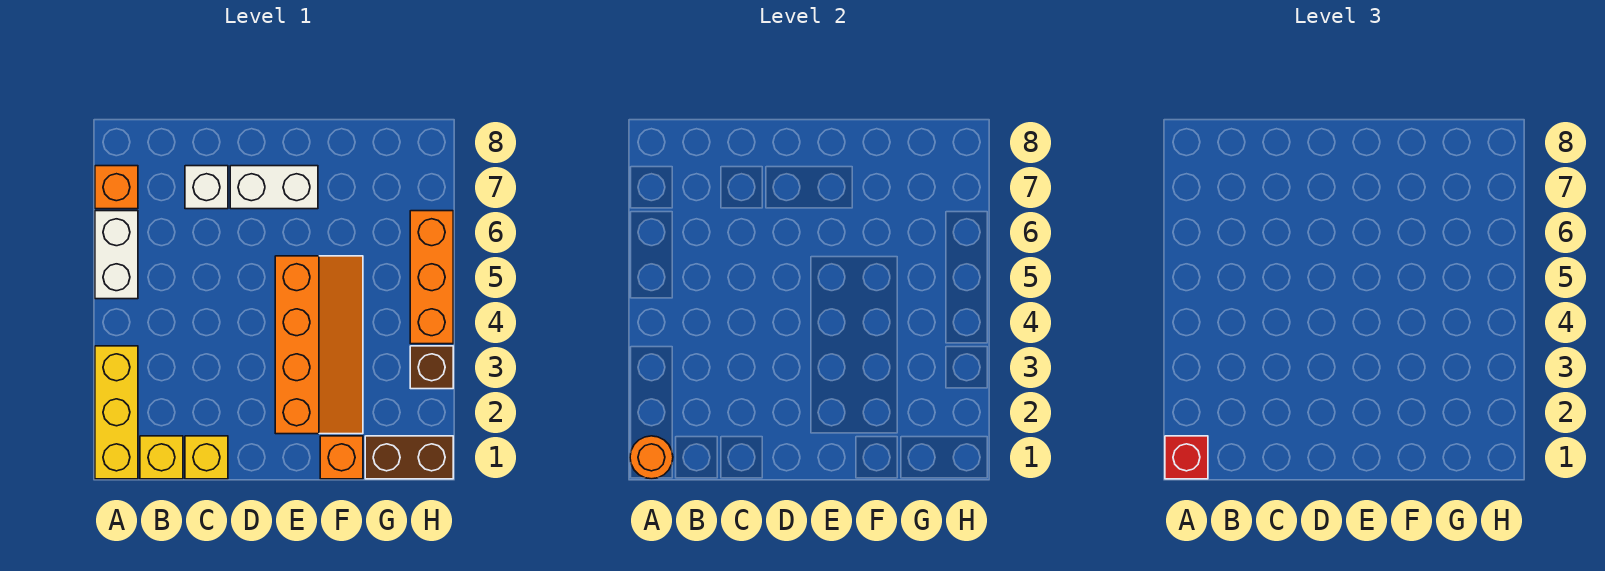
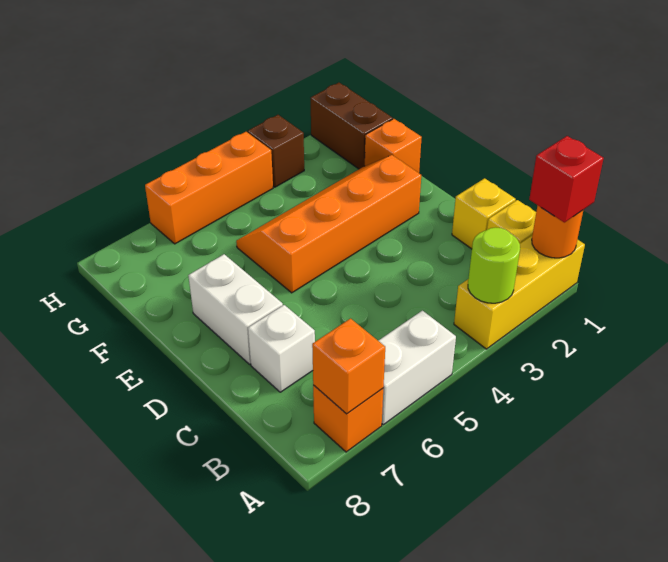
none -> lime round brick A3 level 2
none -> orange brick A7 level 2

